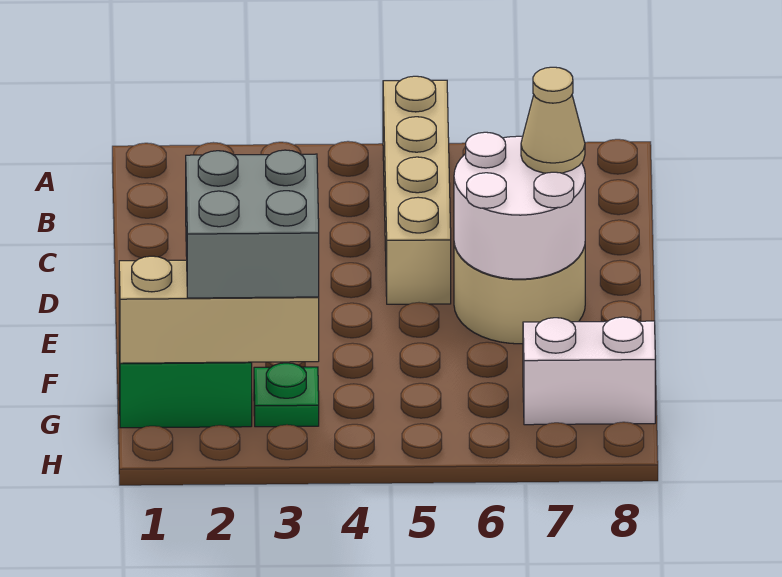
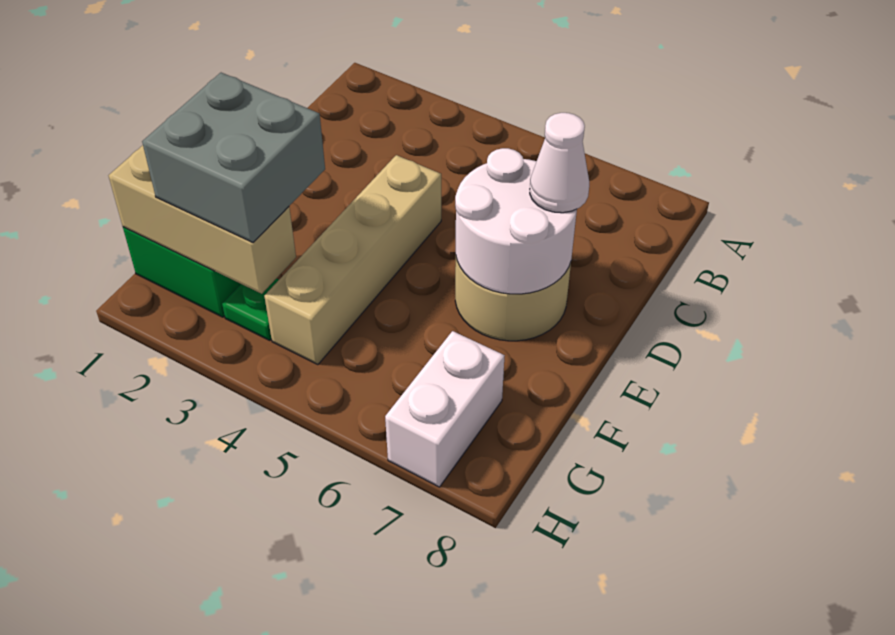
tan brick A5:D5 level 1 -> tan brick D4:G4 level 1
tan cone D7 level 3 -> white cone D7 level 3
white brick G7:G8 level 1 -> white brick G7:H7 level 1

